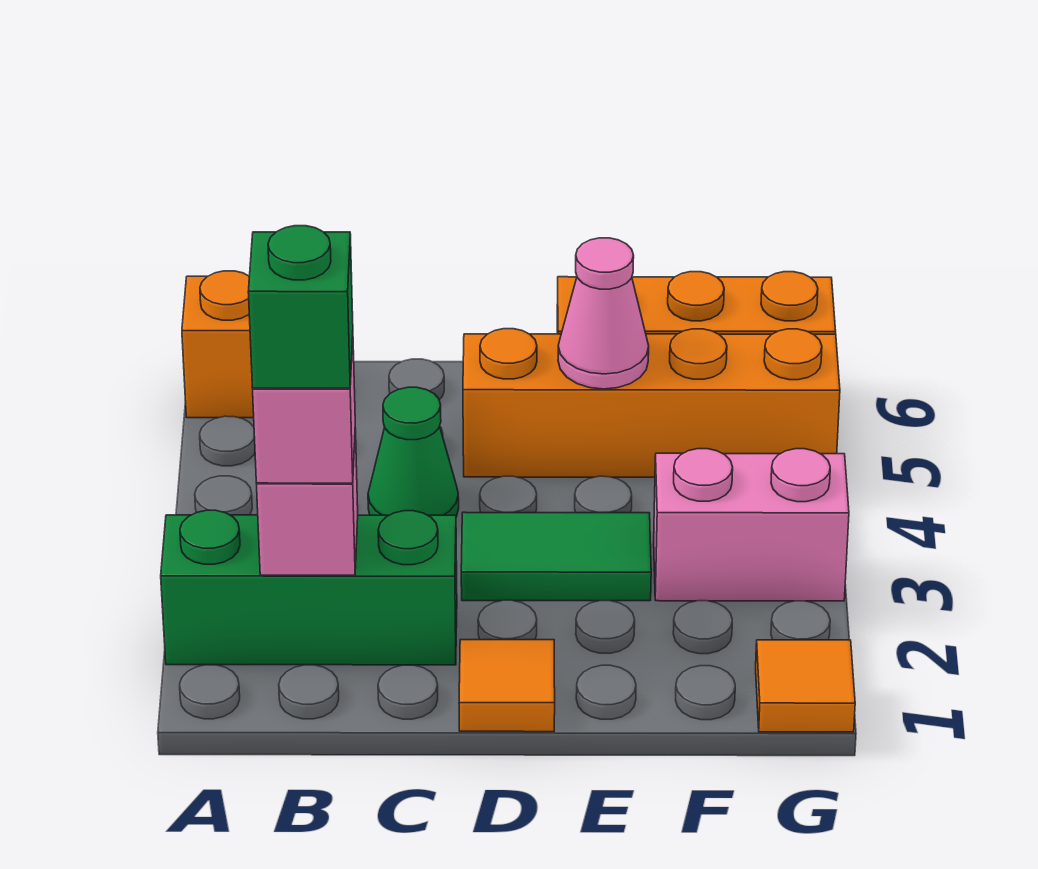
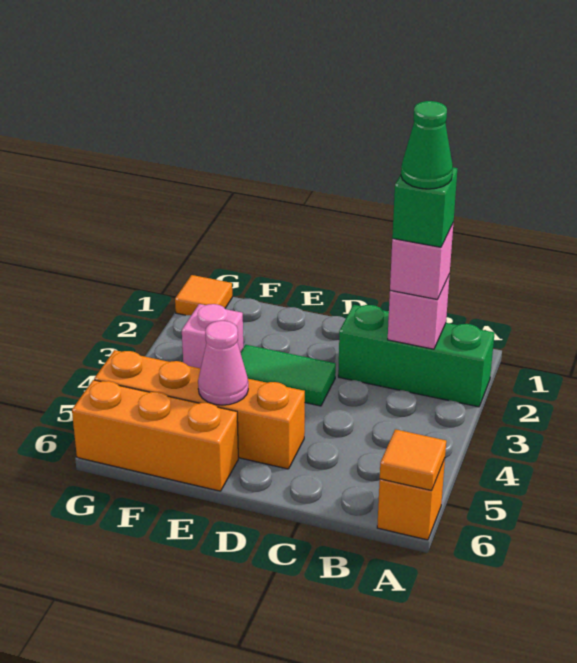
green cone C4 level 1 -> green cone B2 level 5
orange tile D1 level 1 -> orange tile A6 level 2
pink brick F3:G3 level 1 -> pink brick F3 level 1

